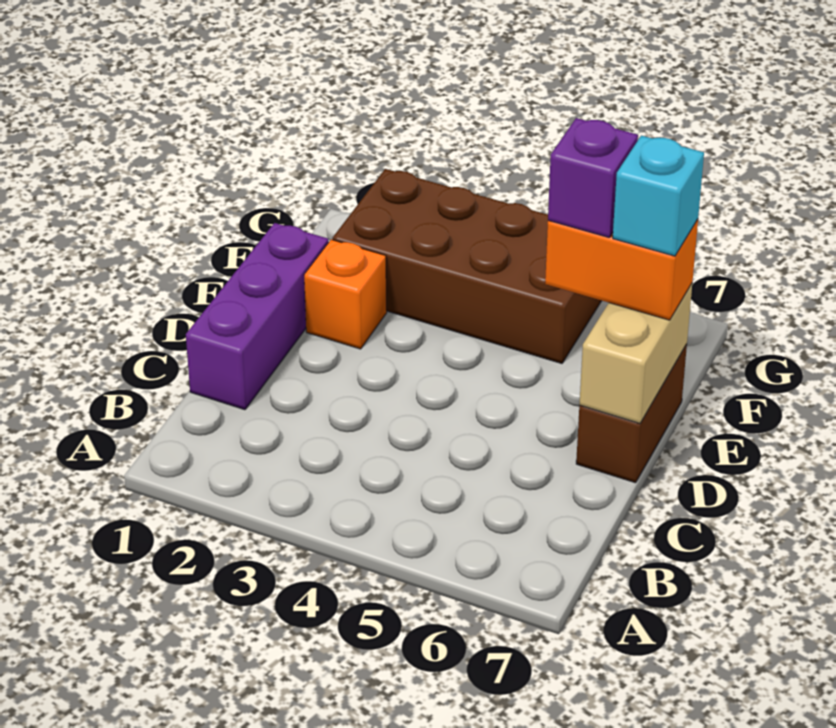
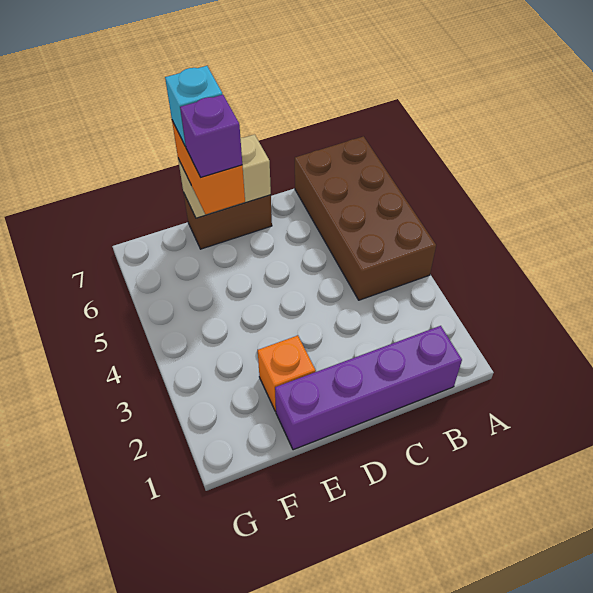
purple brick C1:E1 level 1 -> purple brick B1:E1 level 1
brown brick F2:G5 level 1 -> brown brick A4:B7 level 1

